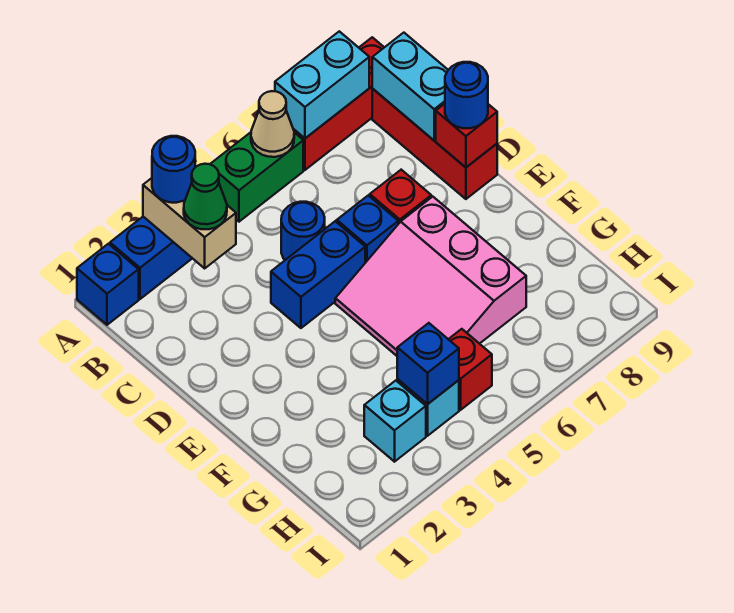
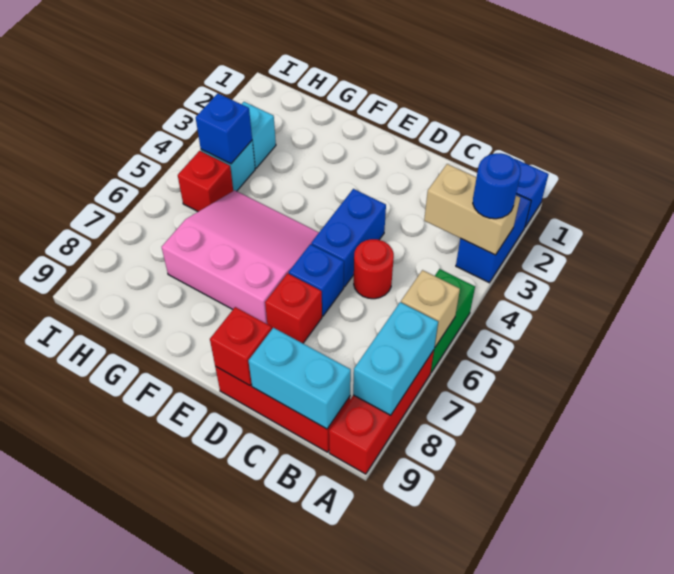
tan cone A6 level 2 -> tan brick A6 level 2
green cone B3 level 3 -> none
blue round brick C5 level 1 -> red round brick C5 level 1
blue round brick D9 level 3 -> none

